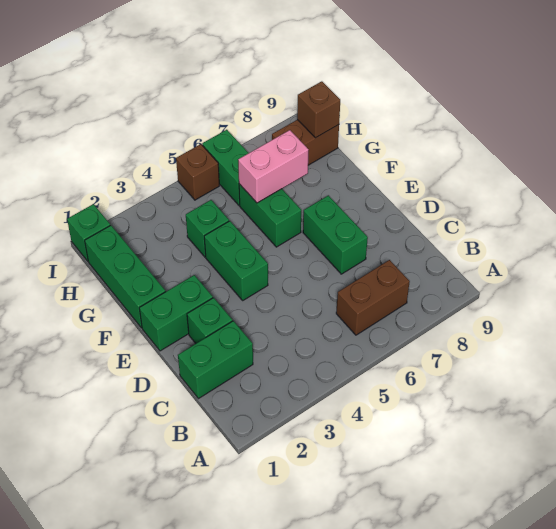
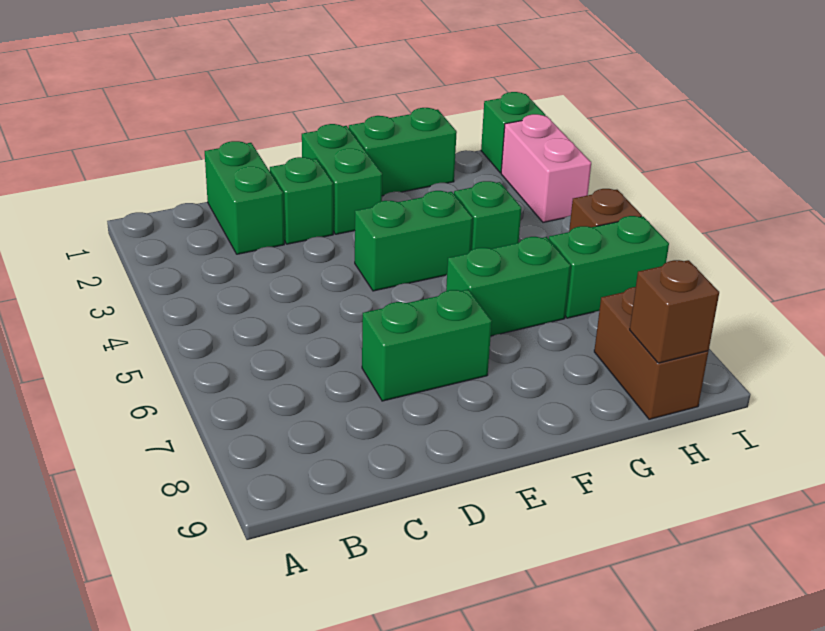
brown brick B6:B7 level 1 -> none
green brick F1:H1 level 1 -> green brick F1:G1 level 1
pink brick G6:G7 level 2 -> pink brick I2:I3 level 1

